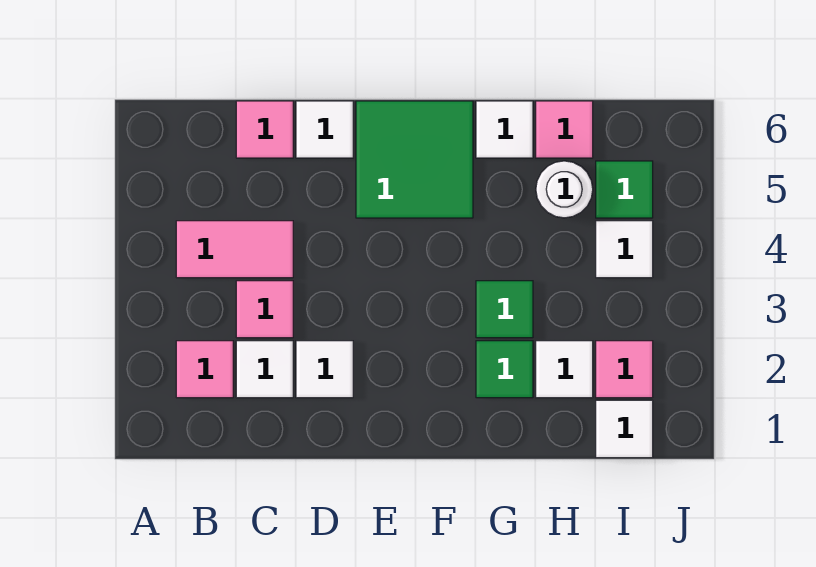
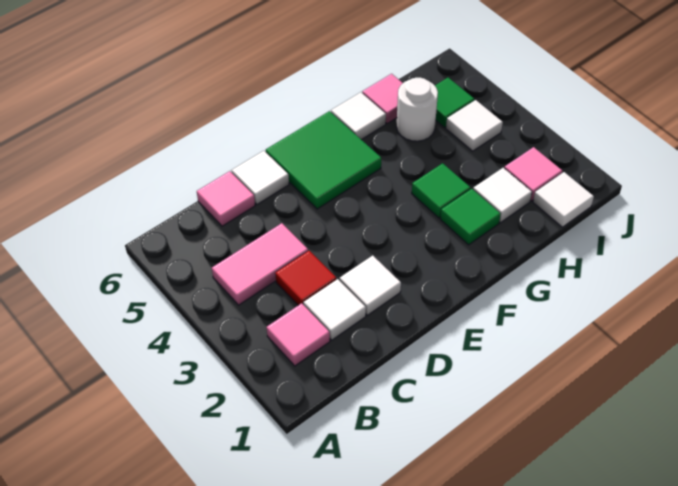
pink tile C3 level 1 -> red tile C3 level 1

